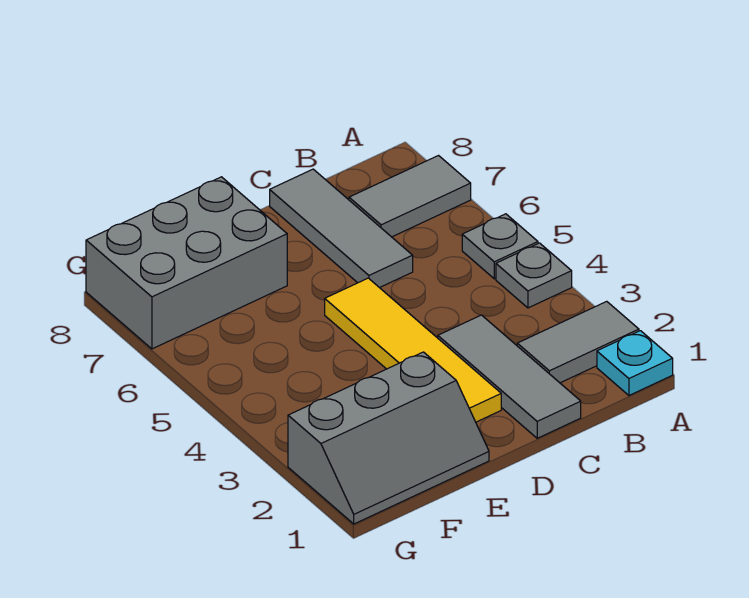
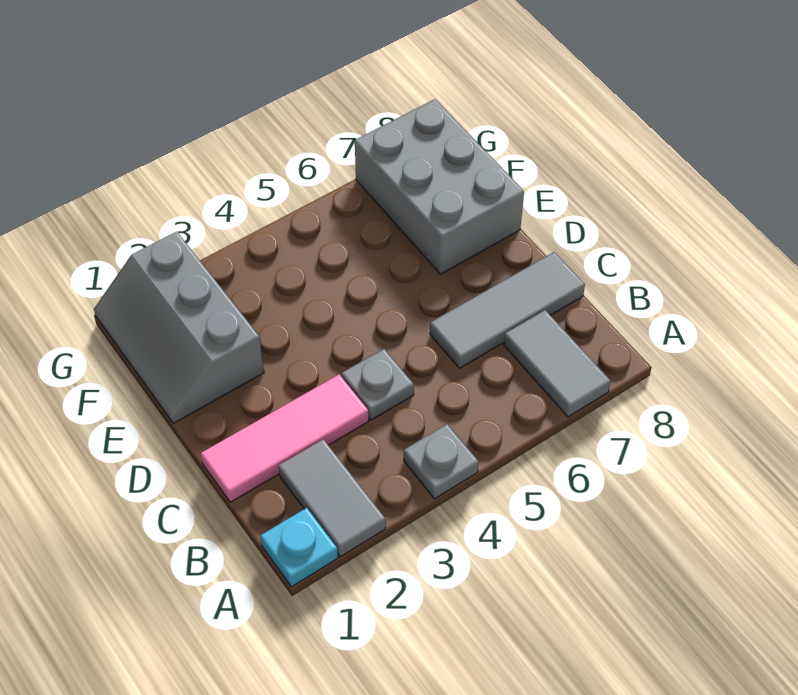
grey plate A5 level 1 -> grey plate C4 level 1
grey tile C1:C3 level 1 -> pink tile C1:C3 level 1
yellow tile D2:D5 level 1 -> none

